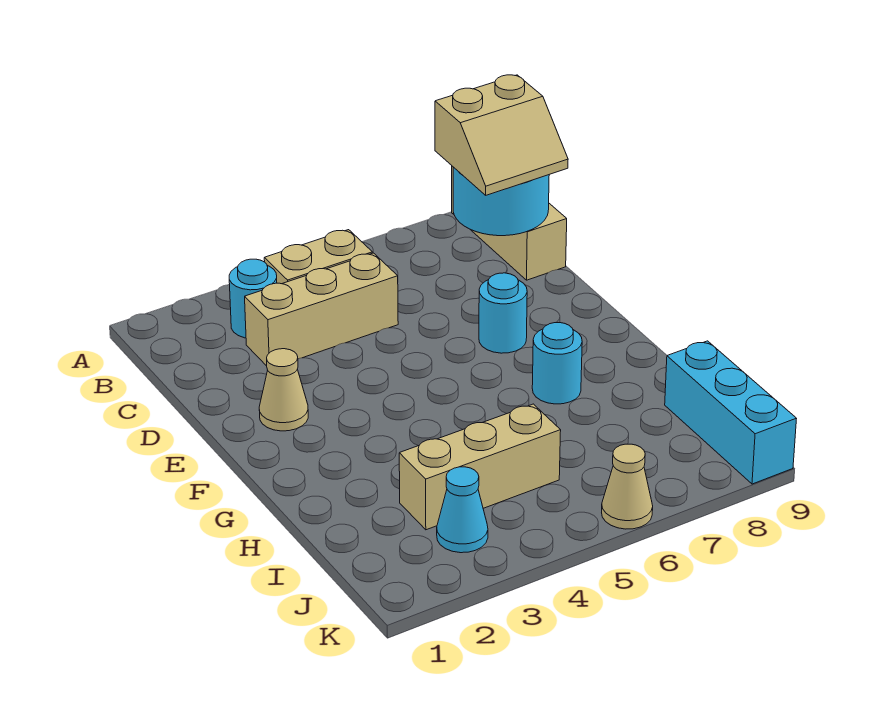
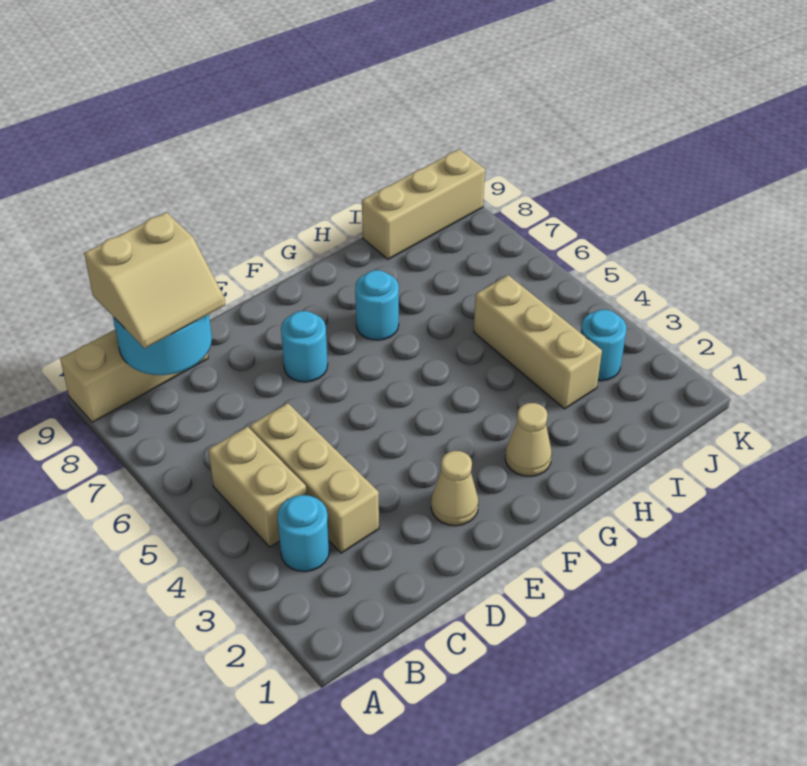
tan slope B8:C9 level 3 top B -> tan slope B8:C9 level 3 top 9
cyan brick I9:K9 level 1 -> tan brick I9:K9 level 1
cyan cone J3 level 1 -> cyan round brick J3 level 1
tan cone K6 level 1 -> tan cone G2 level 1

